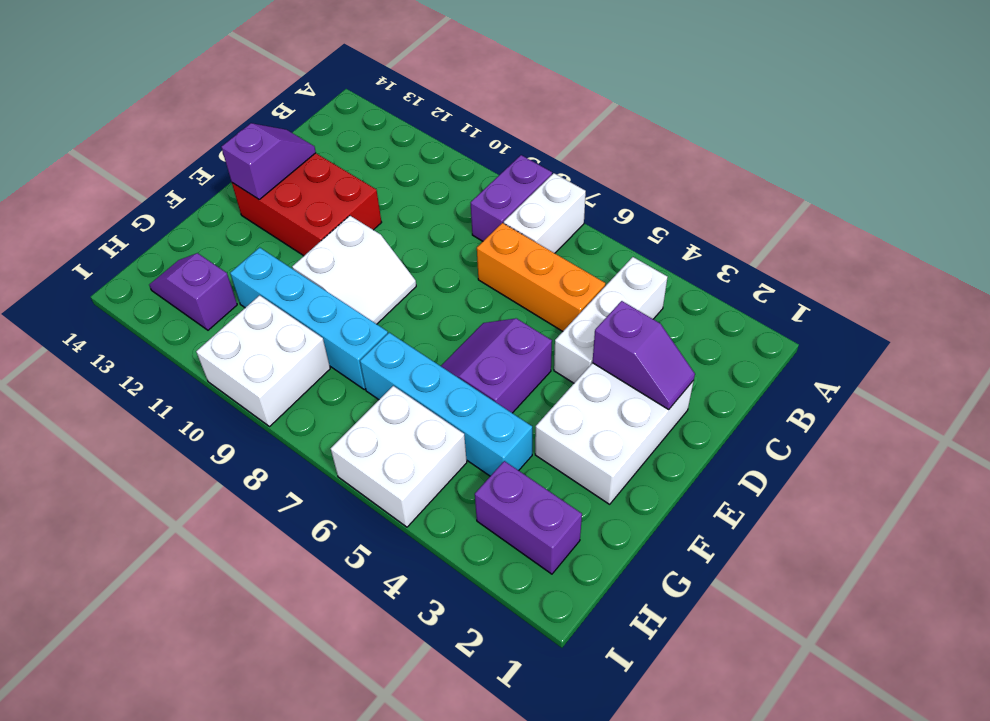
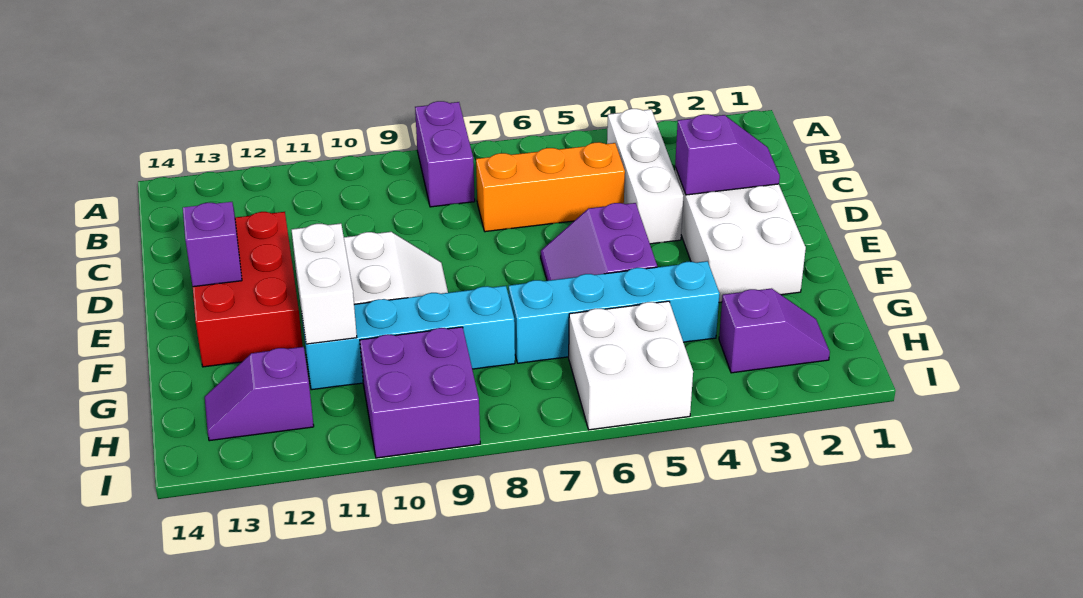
white brick A7:B7 level 1 -> white brick F11:G11 level 2
red brick D11:E13 level 1 -> red brick D12:F13 level 1
purple brick H2:H3 level 1 -> purple slope H2:H3 level 1 top 3
white brick H9:I10 level 1 -> purple brick H9:I10 level 1

